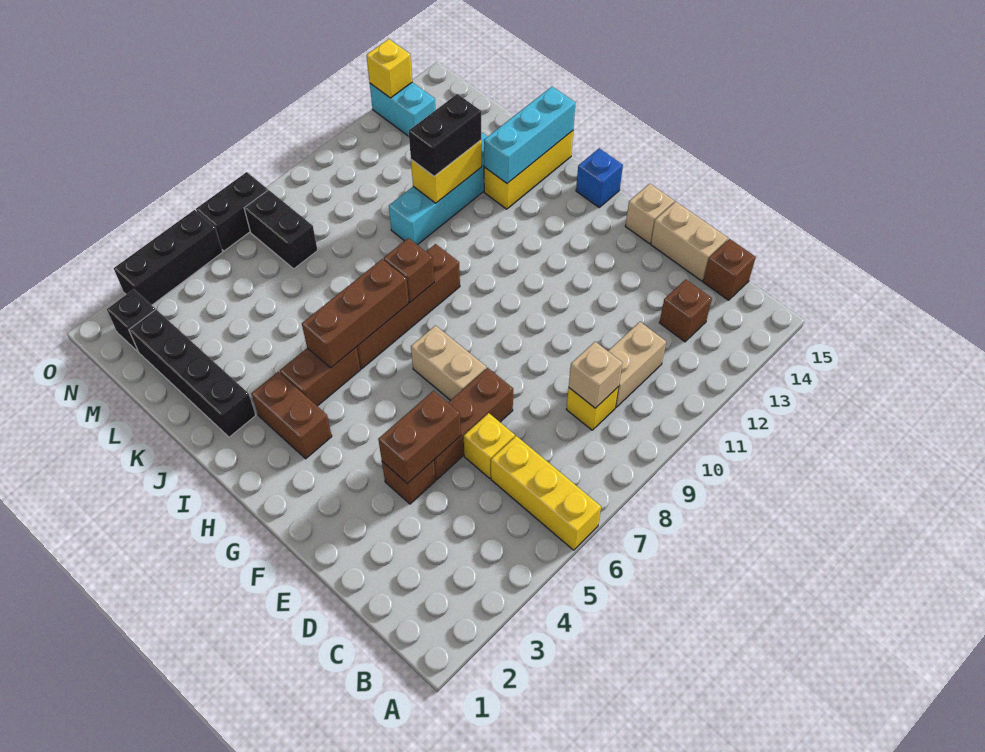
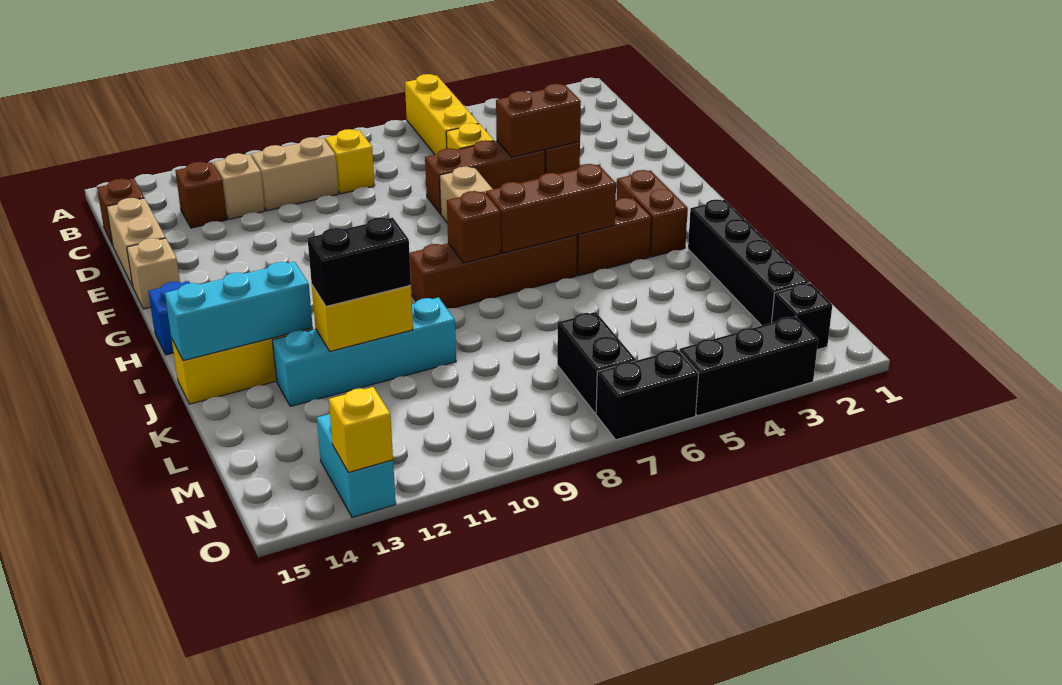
tan brick C9 level 2 -> tan brick C12 level 1

